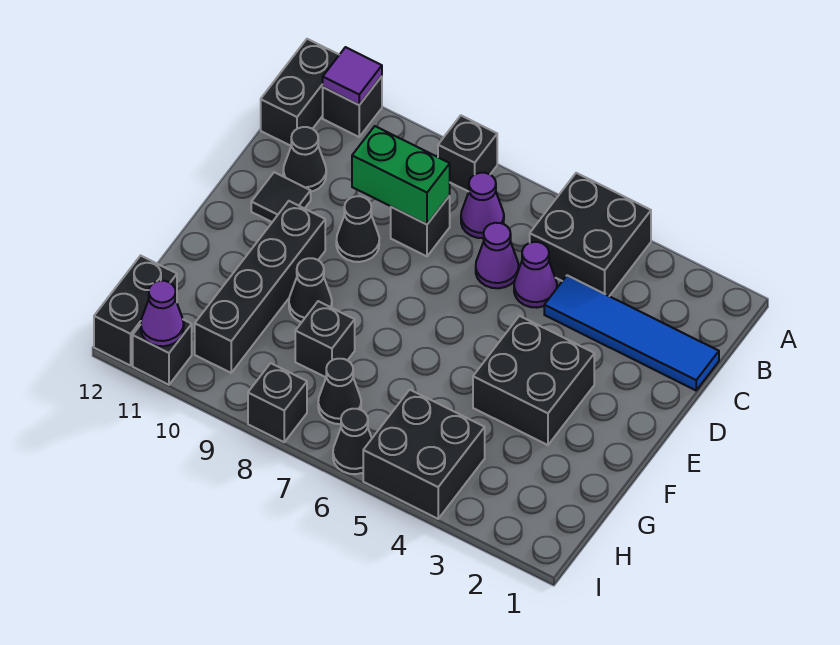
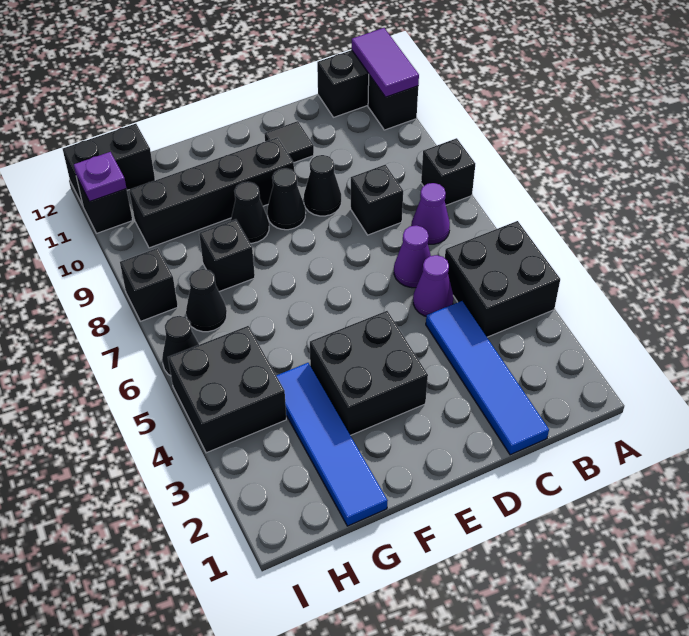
purple tile A11 level 2 -> purple tile A11:A12 level 2
green brick C8:C9 level 2 -> none
black cone C11 level 1 -> black cone E9 level 1
none -> blue tile G1:G4 level 1
purple cone I11 level 2 -> purple plate I11 level 2

